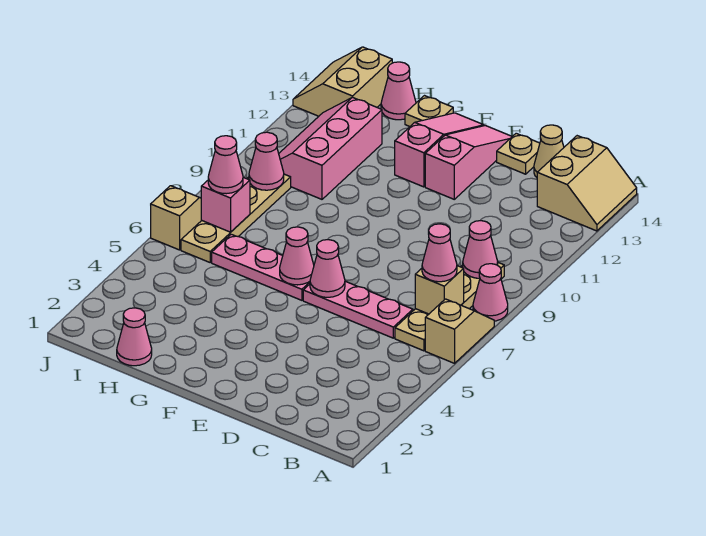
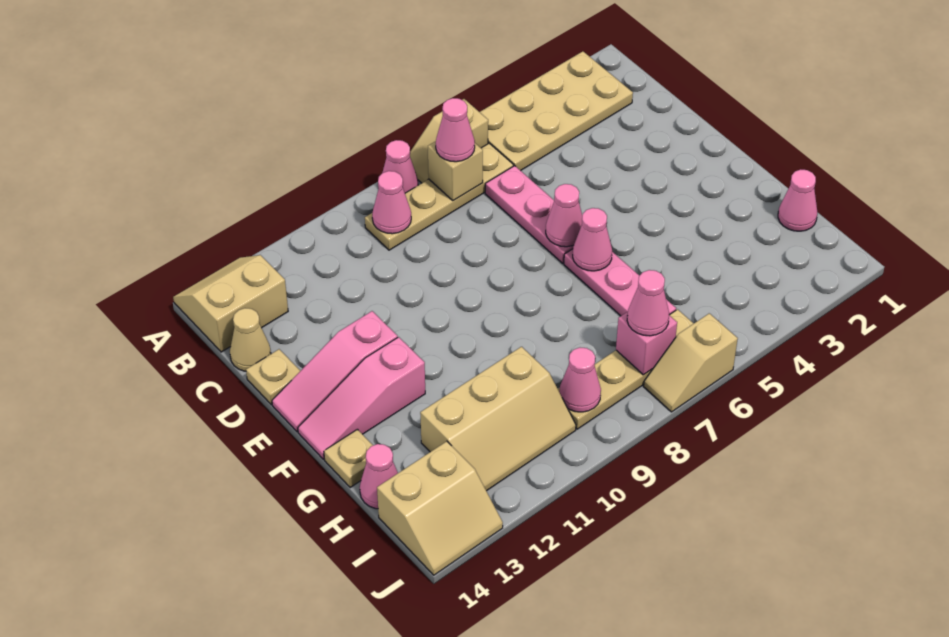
none -> tan plate A2:B5 level 1
pink slope H10:I12 level 1 top H -> tan slope H10:I12 level 1 top H

